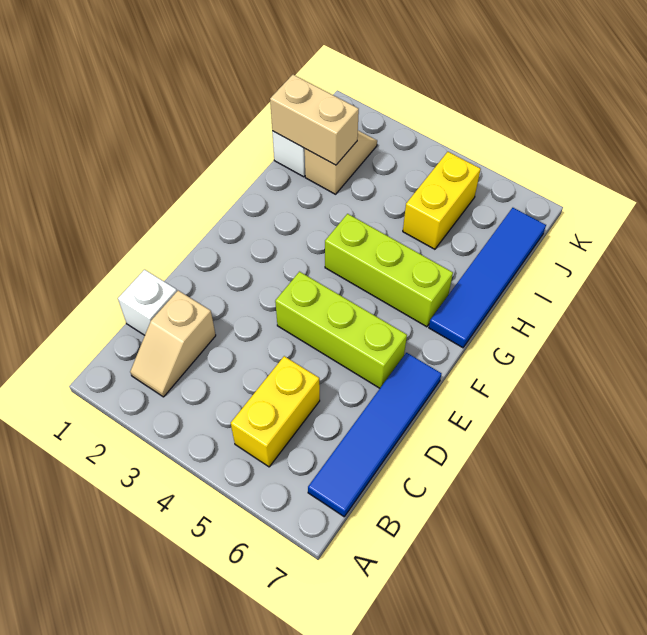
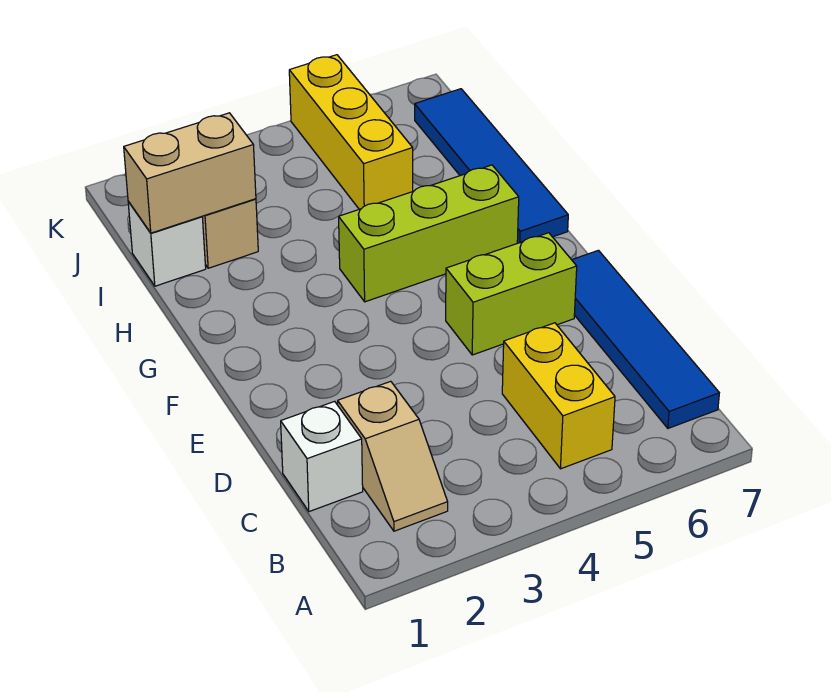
lime brick E4:E6 level 1 -> lime brick E5:E6 level 1
yellow brick I5:J5 level 1 -> yellow brick I5:K5 level 1

